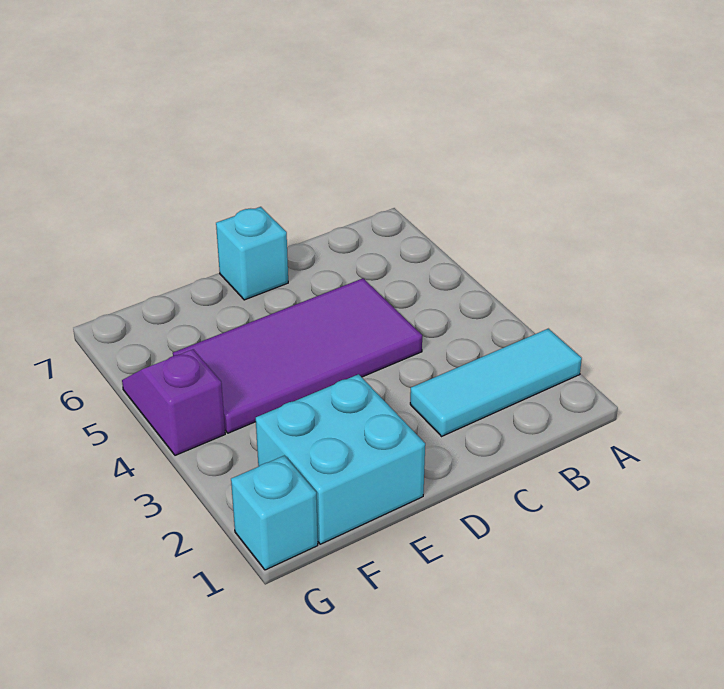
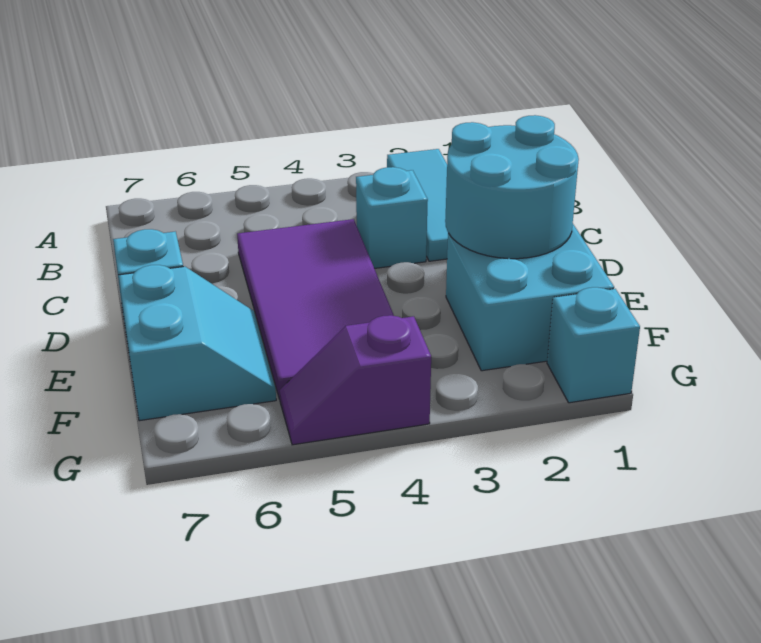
none -> cyan brick C3 level 1
none -> cyan round brick D1:E2 level 2
none -> cyan slope E6:F7 level 1 top 7

